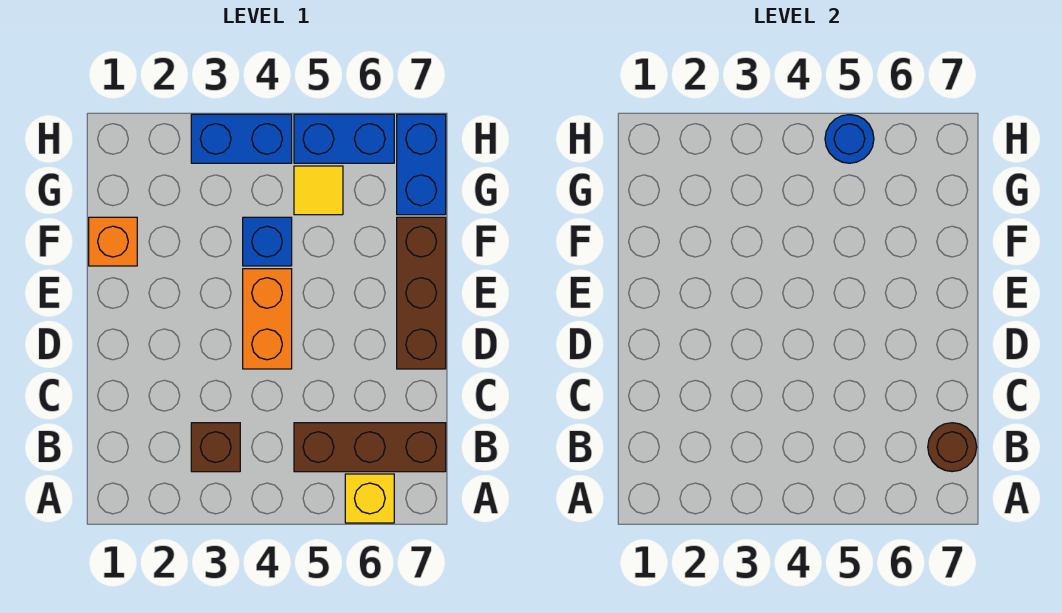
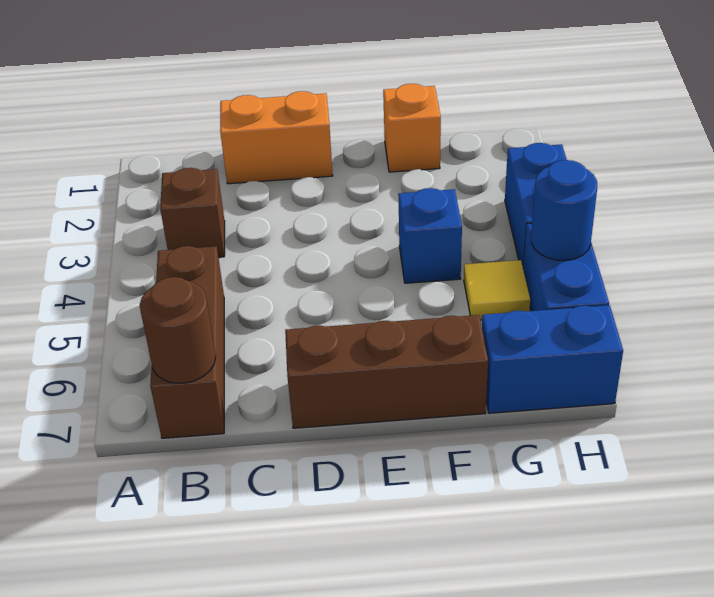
yellow brick A6 level 1 -> none
orange brick D4:E4 level 1 -> orange brick C1:D1 level 1

